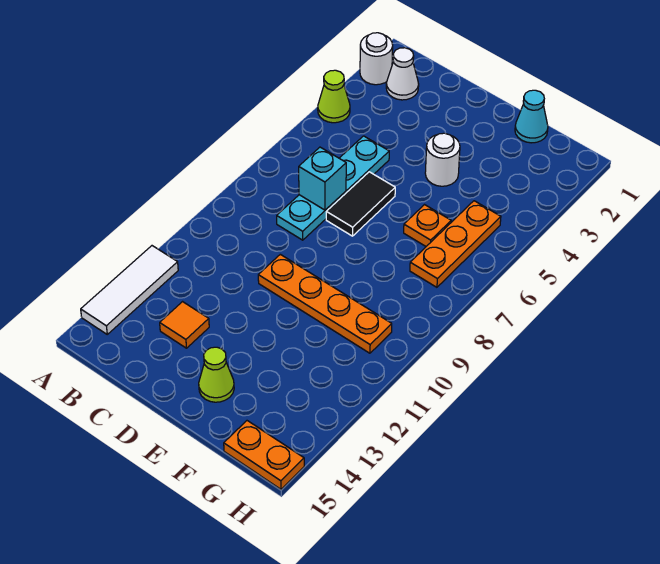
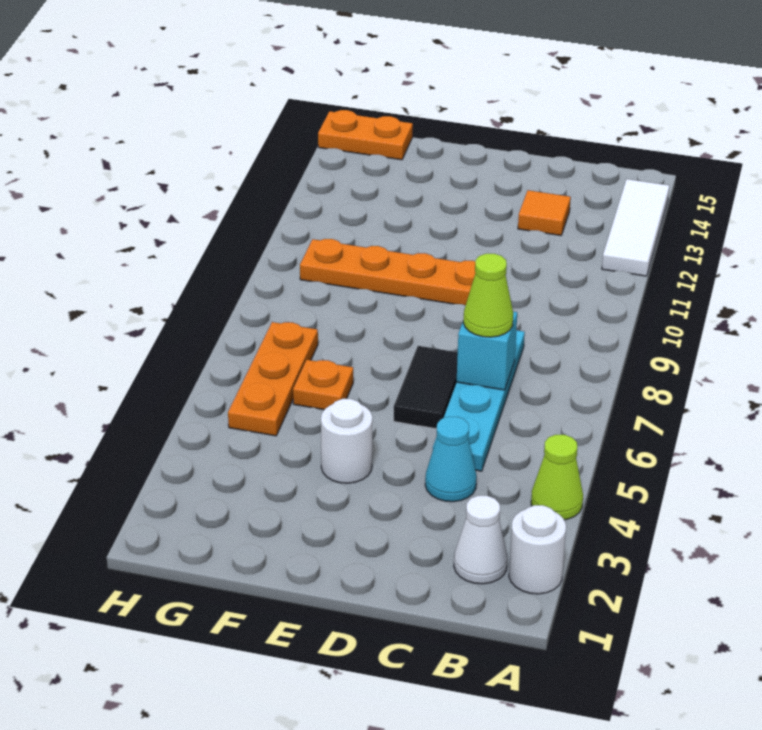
lime cone E14 level 1 -> lime cone C7 level 3
cyan cone F1 level 1 -> cyan cone C4 level 1

